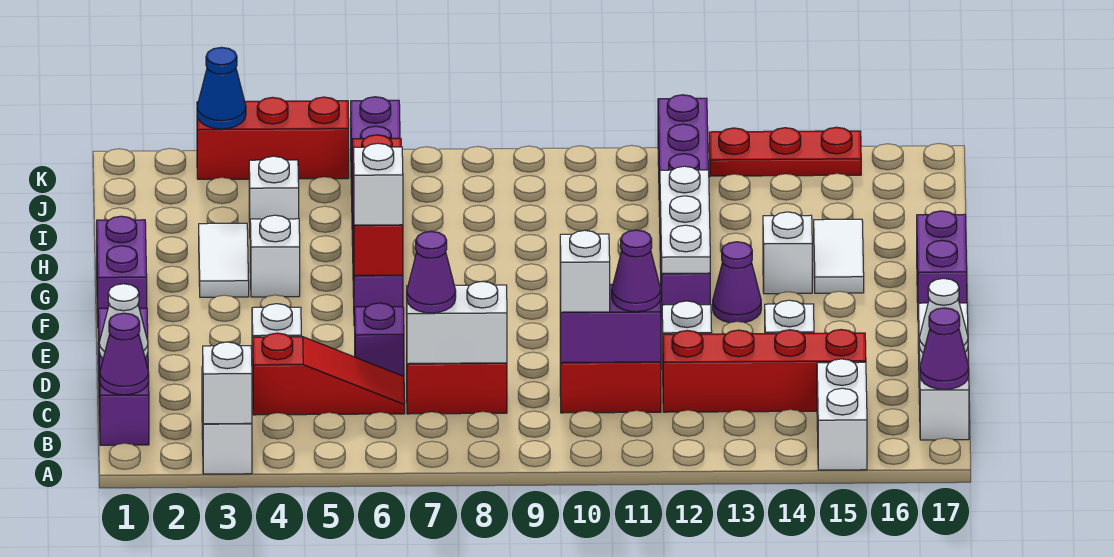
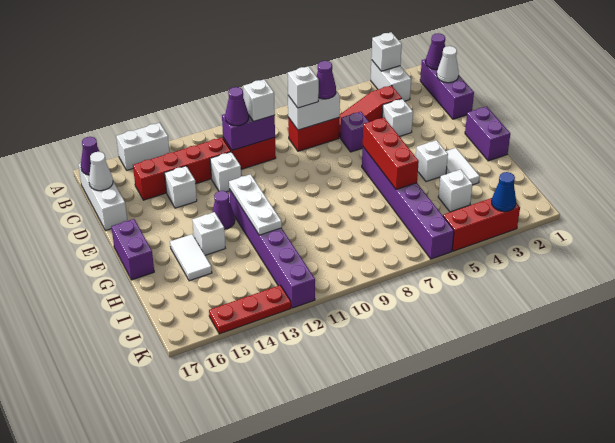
white brick A15:B15 level 1 -> white brick A14:A15 level 1
white brick F6 level 3 -> white brick C8 level 3

